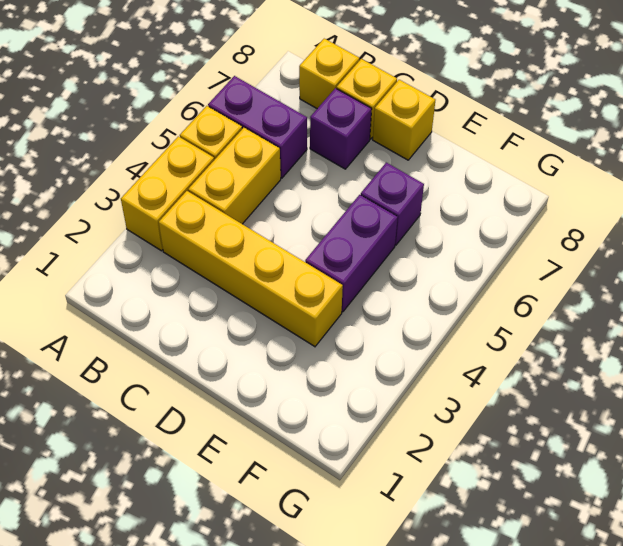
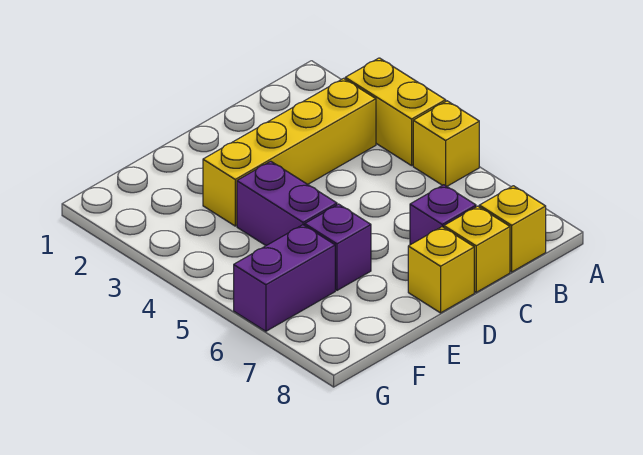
purple brick A6:B6 level 1 -> purple brick F6:G6 level 1
yellow brick B4:B5 level 1 -> none

